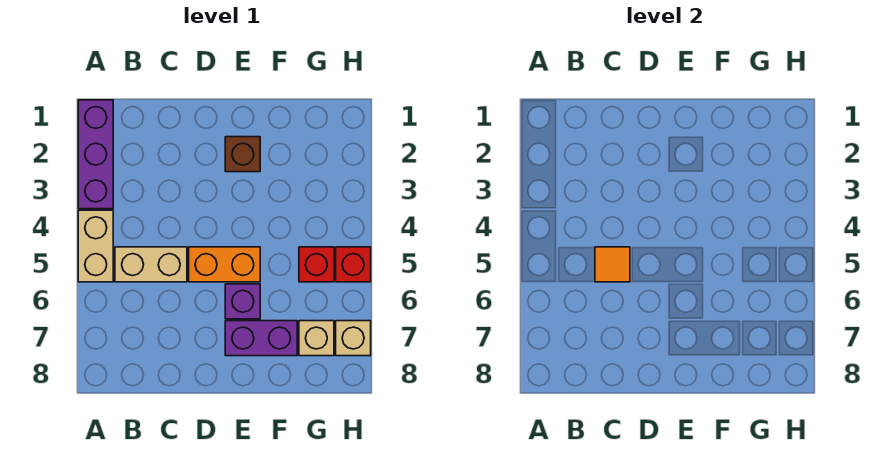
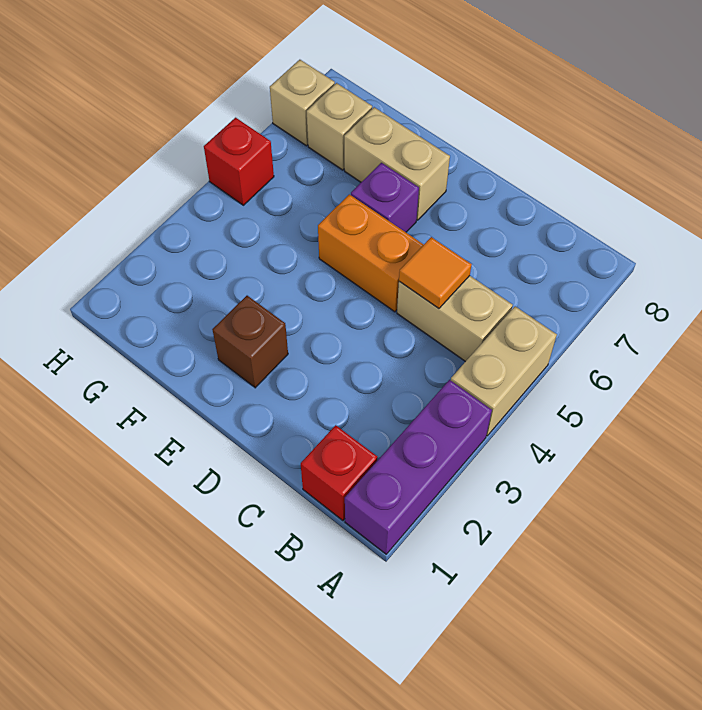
purple brick E7:F7 level 1 -> tan brick E7:F7 level 1
red brick G5 level 1 -> red brick B1 level 1

